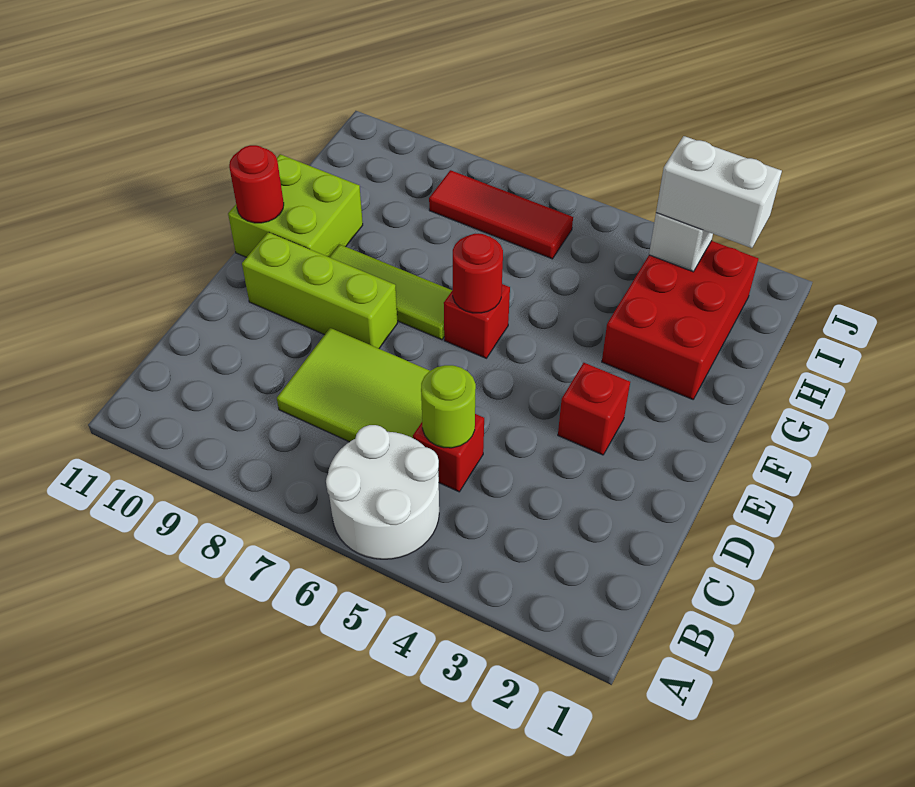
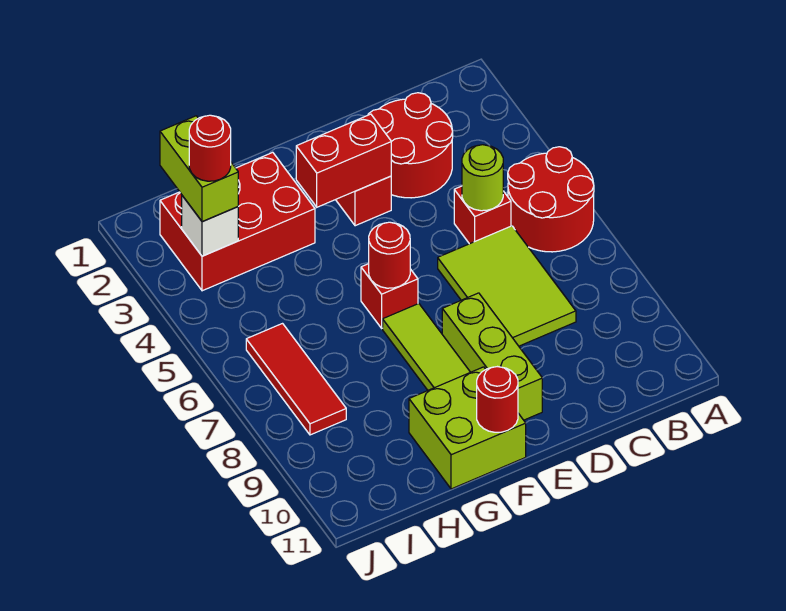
white round brick A5:B6 level 1 -> red round brick A5:B6 level 1
none -> red round brick C2:D3 level 1
none -> red brick E3:F3 level 2
white brick I2:I3 level 3 -> lime brick I2:I3 level 3
none -> red round brick I3 level 4

